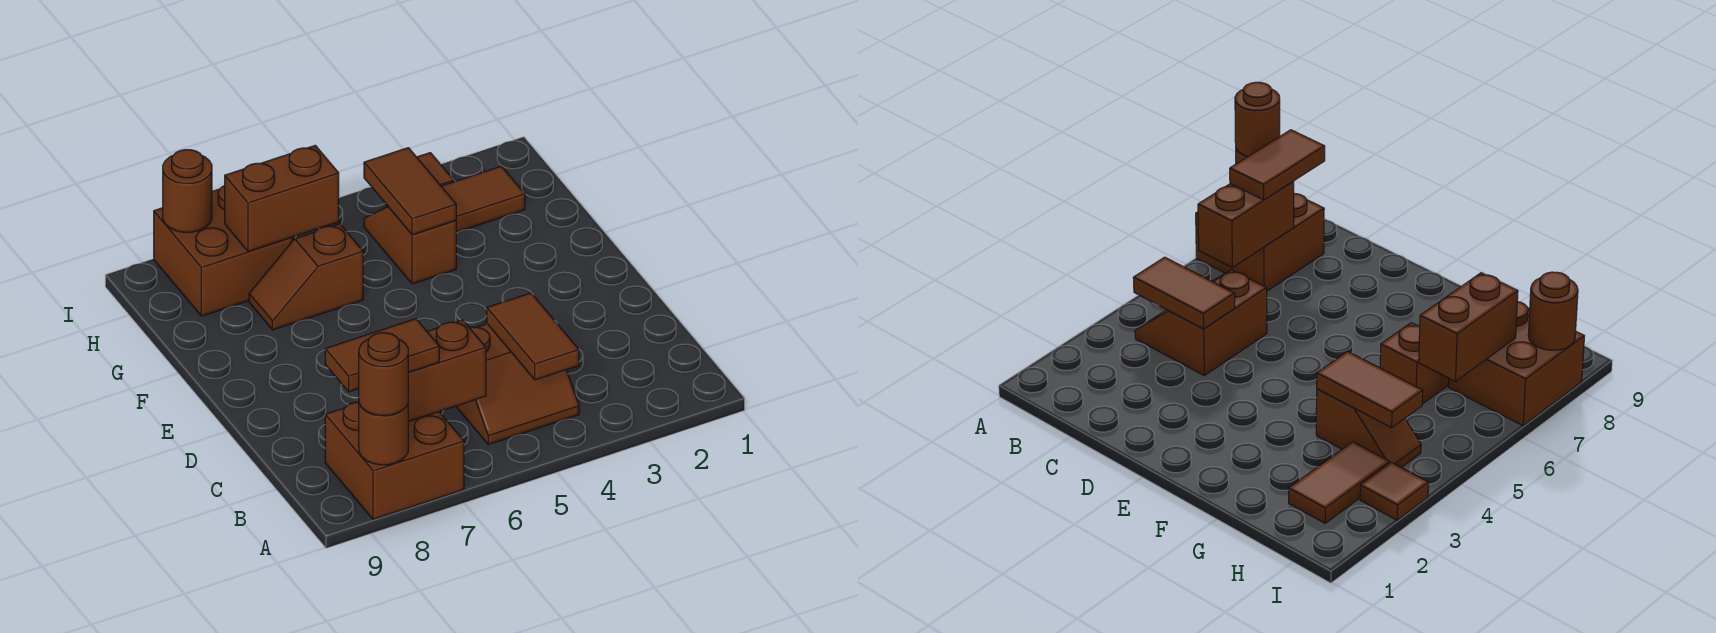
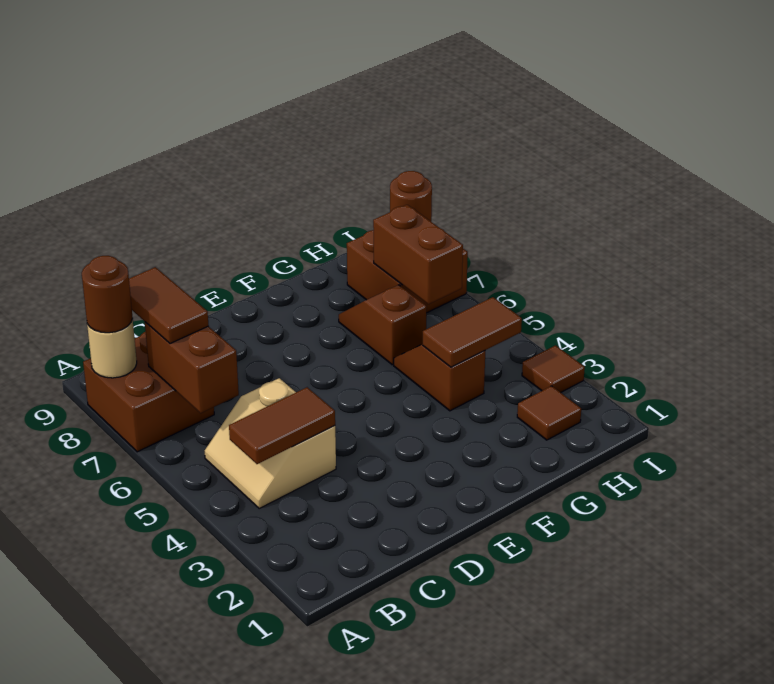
brown round brick A8 level 2 -> tan round brick A8 level 2
brown slope B4:C5 level 1 top C -> tan slope B4:C5 level 1 top C
brown slope G4:H4 level 1 top G -> brown slope G4:G5 level 1 top 4
brown tile H2:H3 level 1 -> brown tile H2 level 1

